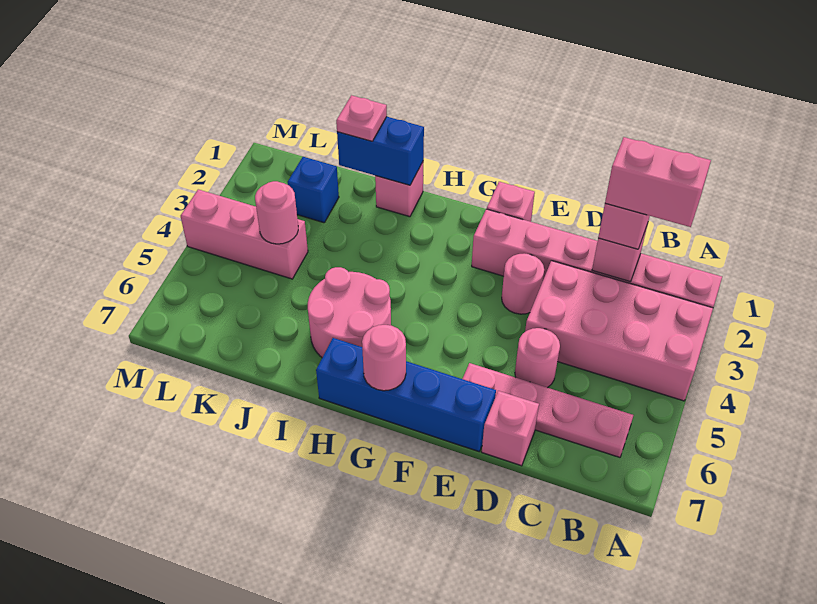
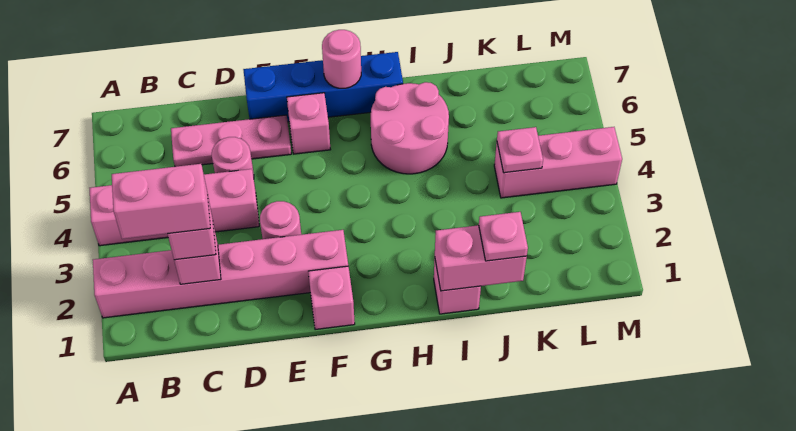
pink brick A3:D4 level 1 -> pink brick A4:D4 level 1
pink plate B6:E6 level 1 -> pink plate C6:E6 level 1
pink brick D7 level 1 -> pink brick F6 level 1
blue brick I1:J1 level 2 -> pink brick I1:J1 level 2
blue brick K2 level 1 -> none
pink round brick K4 level 2 -> pink plate K4 level 2

